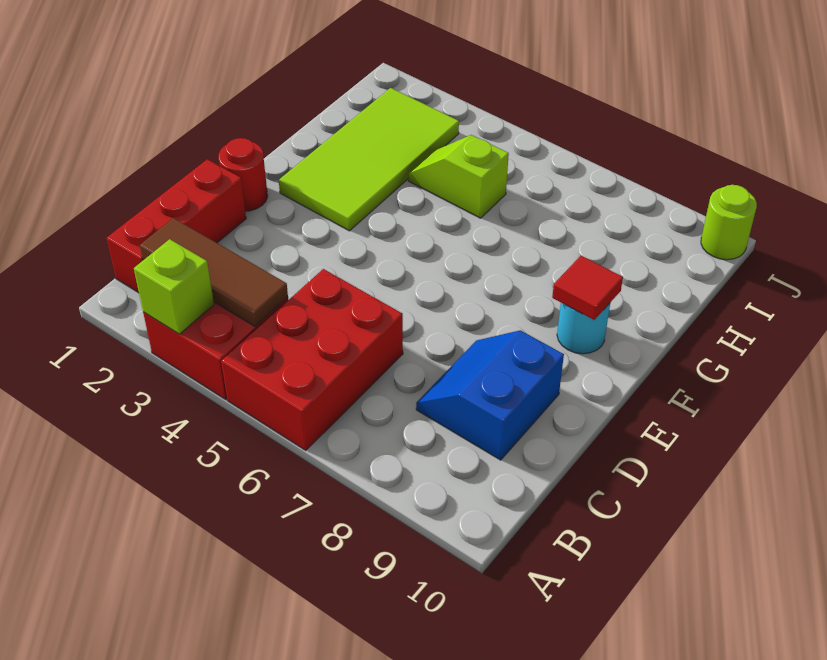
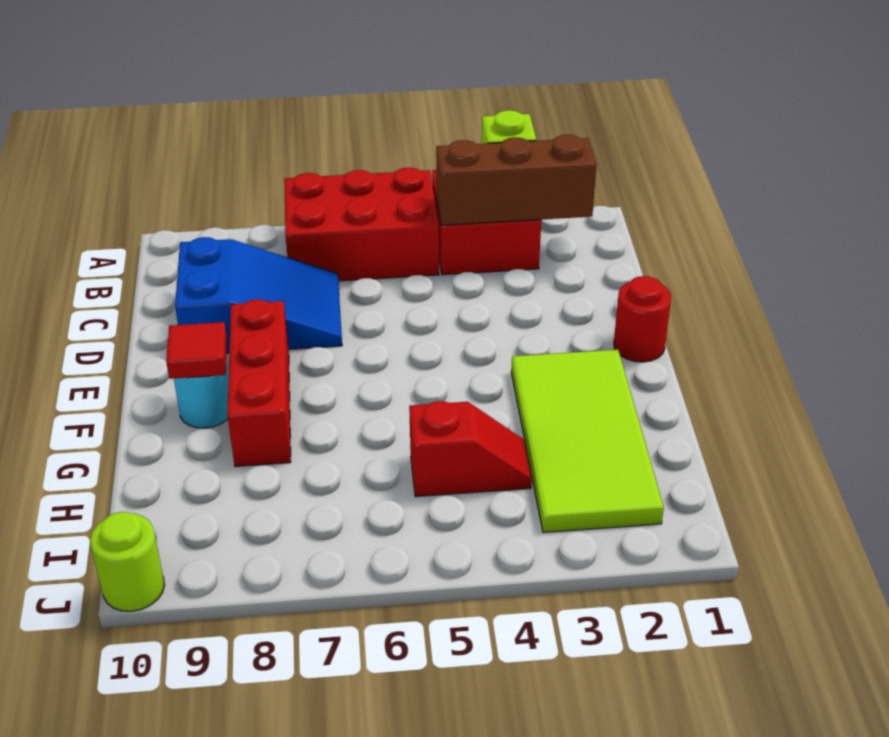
red brick A5:C6 level 1 -> red brick A5:B7 level 1
red brick B1:D1 level 1 -> red brick E8:G8 level 1
brown tile B2:B4 level 2 -> brown brick B2:B4 level 2
blue slope C8:D9 level 1 top 9 -> blue slope C7:D9 level 1 top 9
lime slope H4:H5 level 1 top 5 -> red slope H4:H5 level 1 top 5

